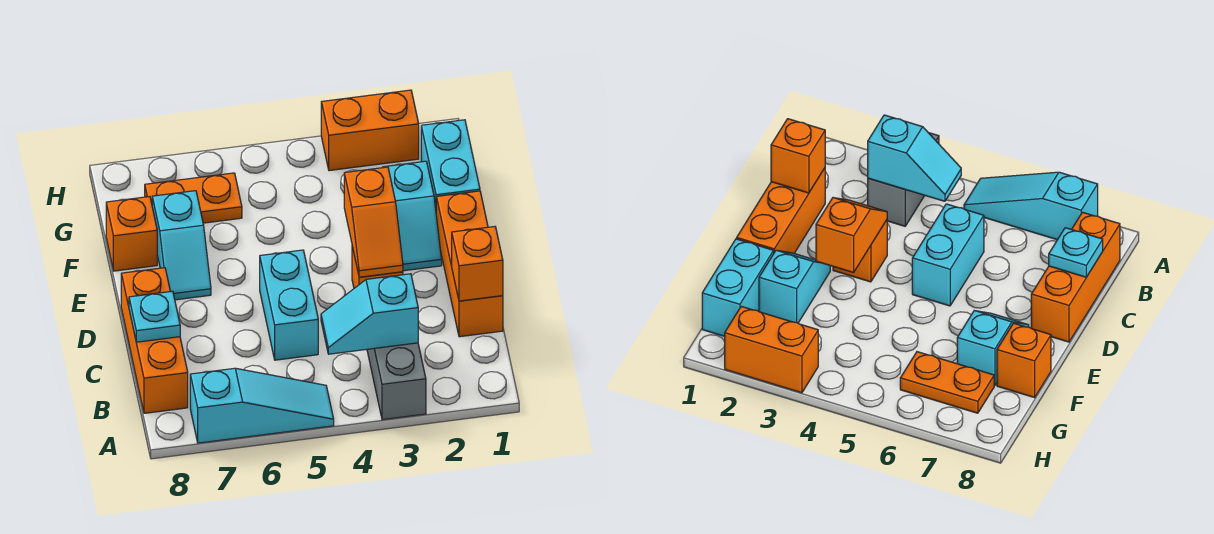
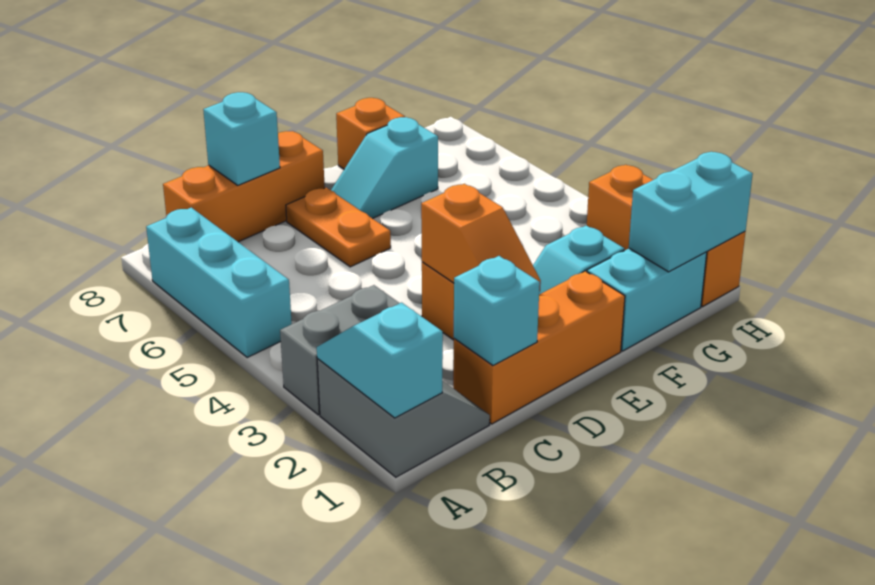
none -> grey slope A1:B2 level 1 top A
cyan slope A5:A7 level 1 top 7 -> cyan brick A5:A7 level 1
cyan slope B3:B4 level 2 top 3 -> cyan slope A1:A2 level 2 top 1
orange brick C1 level 2 -> cyan brick C1 level 2
cyan brick C5:D5 level 1 -> cyan brick G1:H1 level 2
cyan plate C8 level 2 -> cyan brick C8 level 2
orange slope D3:E3 level 2 top E -> orange slope D2:D3 level 2 top 3
orange plate G6:G7 level 1 -> orange plate D6:D7 level 1
orange brick H2:H3 level 1 -> orange brick H1:H3 level 1

